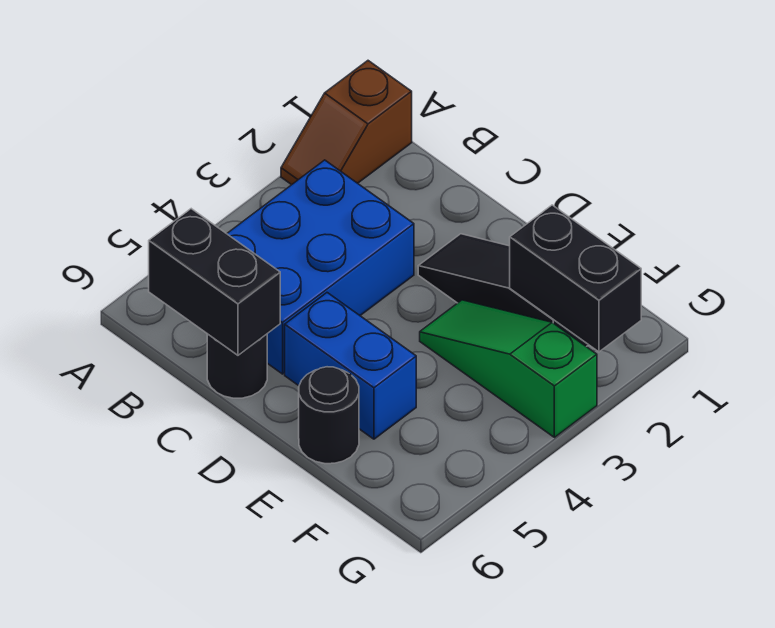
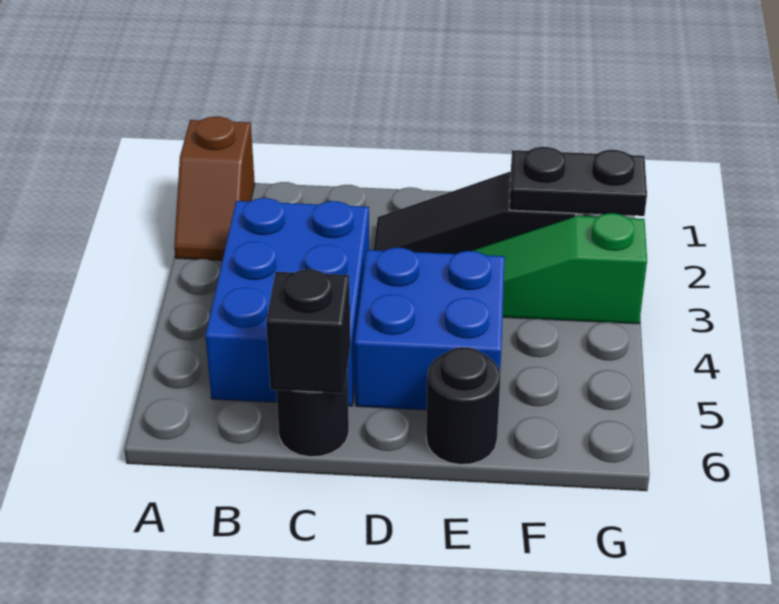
black brick B6:C6 level 2 -> black brick C6 level 2
blue brick D5:E5 level 1 -> blue brick D4:E5 level 1
black brick F2:G2 level 2 -> black plate F2:G2 level 2

